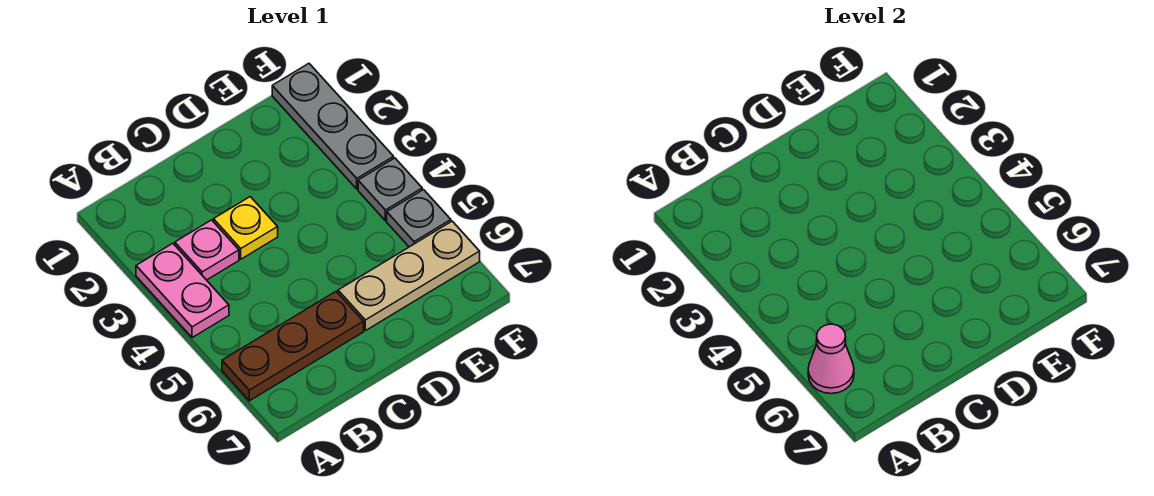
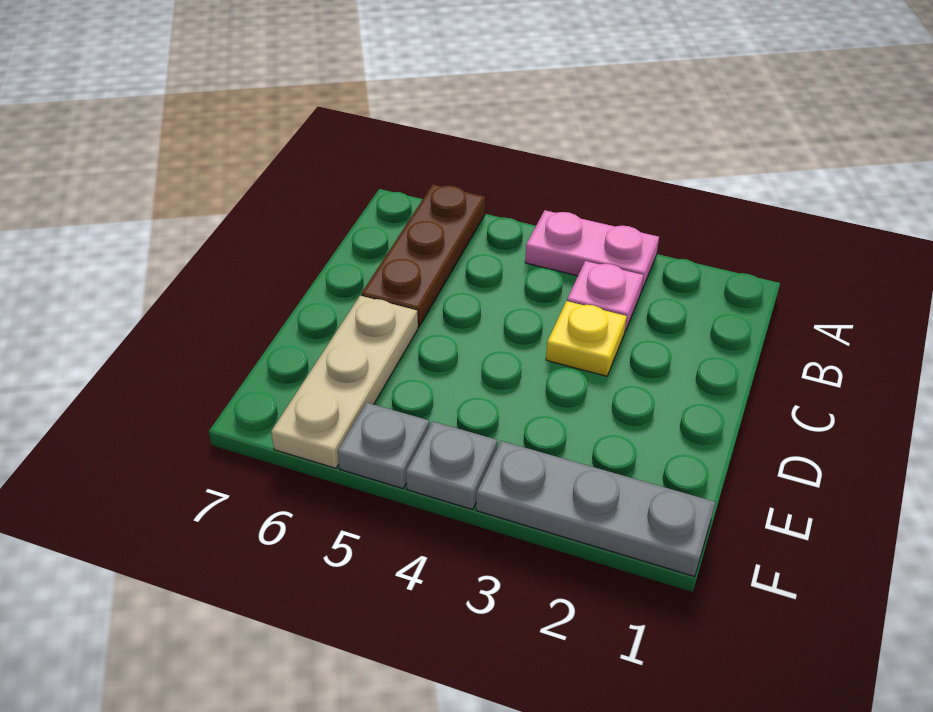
pink cone A6 level 2 -> none

